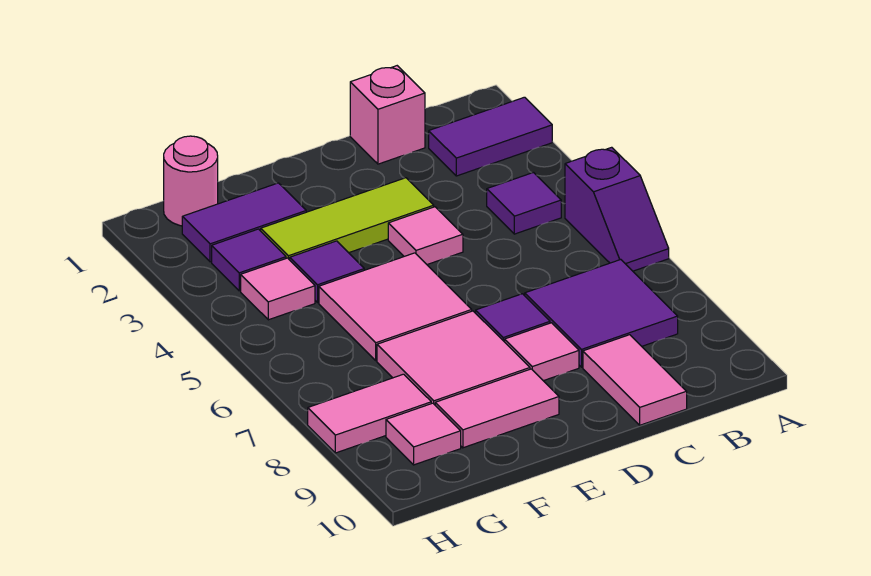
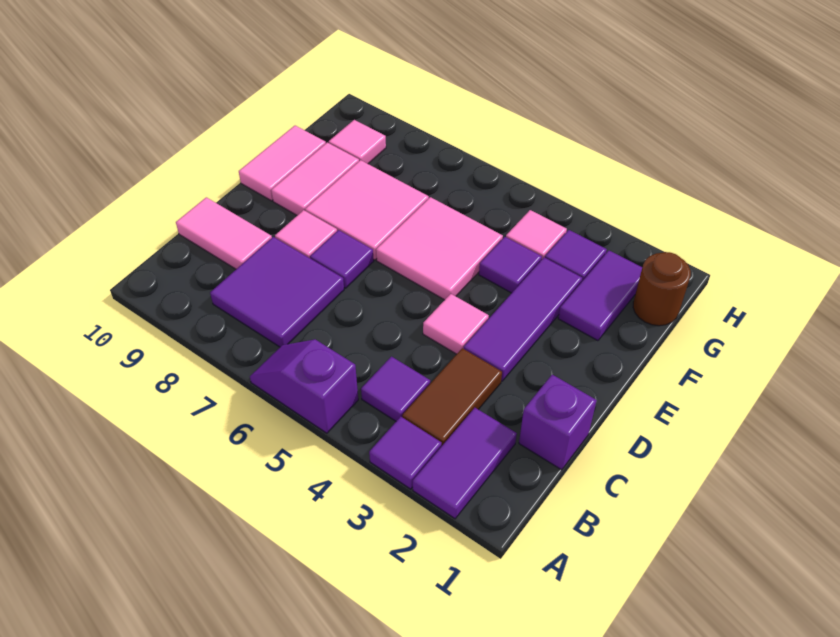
none -> purple tile A3 level 1
none -> brown tile B3:C3 level 1
pink brick C1 level 1 -> purple brick C1 level 1
lime tile D3:F3 level 1 -> purple tile D3:F3 level 1
pink round brick G1 level 1 -> brown round brick G1 level 1
pink tile G8:H8 level 1 -> pink tile E10:F10 level 1

